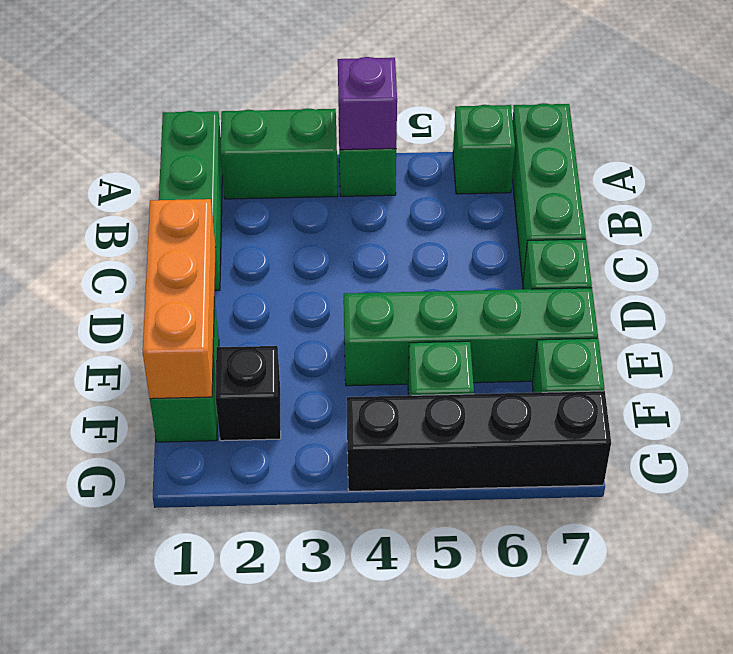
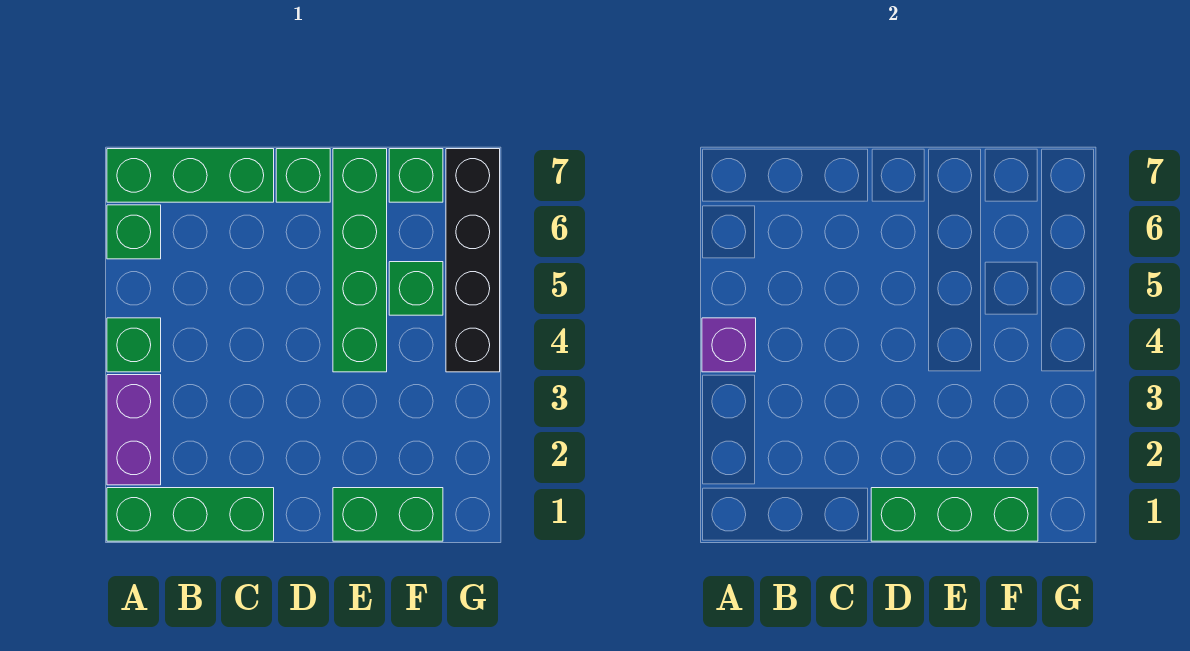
green brick A2:A3 level 1 -> purple brick A2:A3 level 1
orange brick D1:F1 level 2 -> green brick D1:F1 level 2
black brick F2 level 1 -> none

